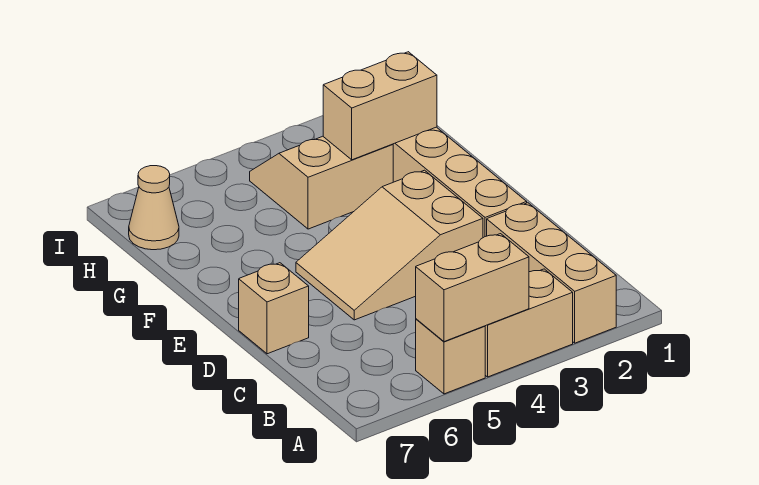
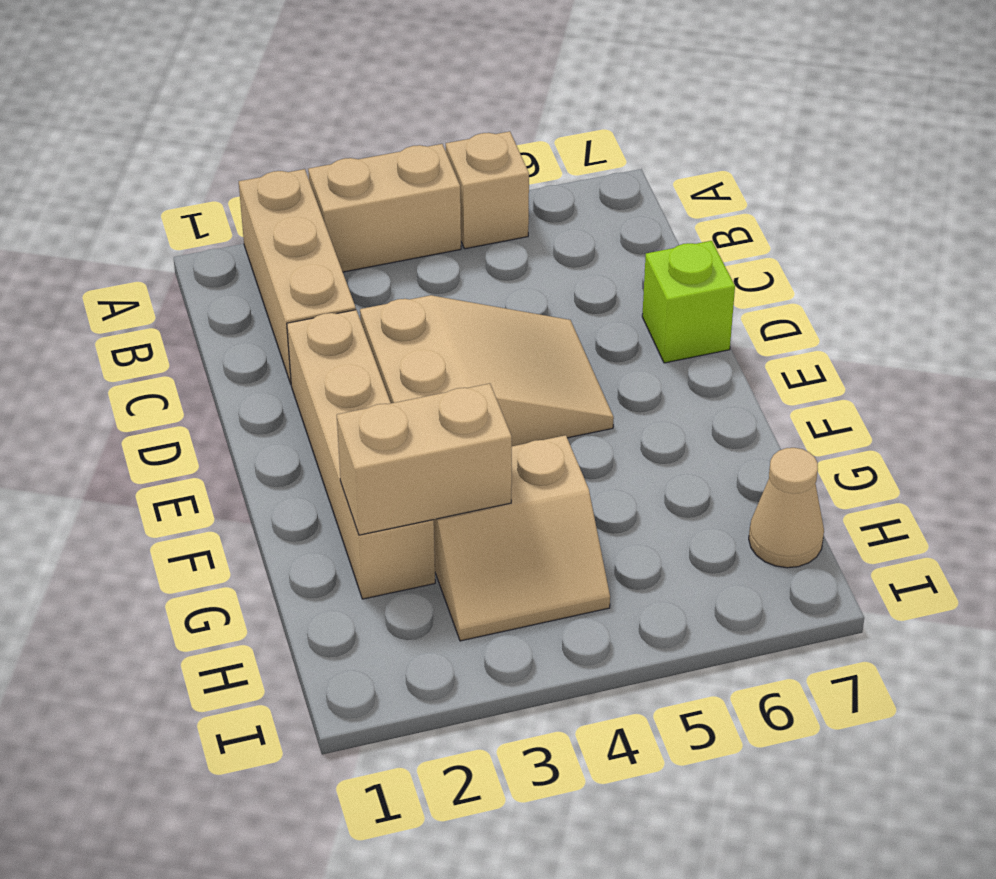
tan brick A4:A5 level 2 -> none
tan brick D7 level 1 -> lime brick D7 level 1

